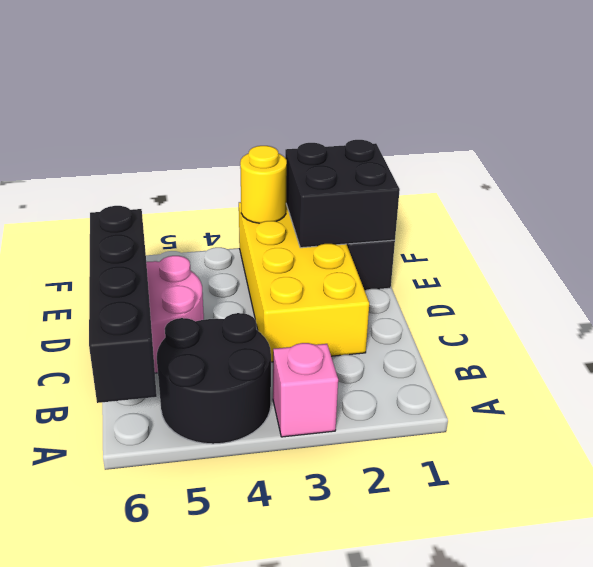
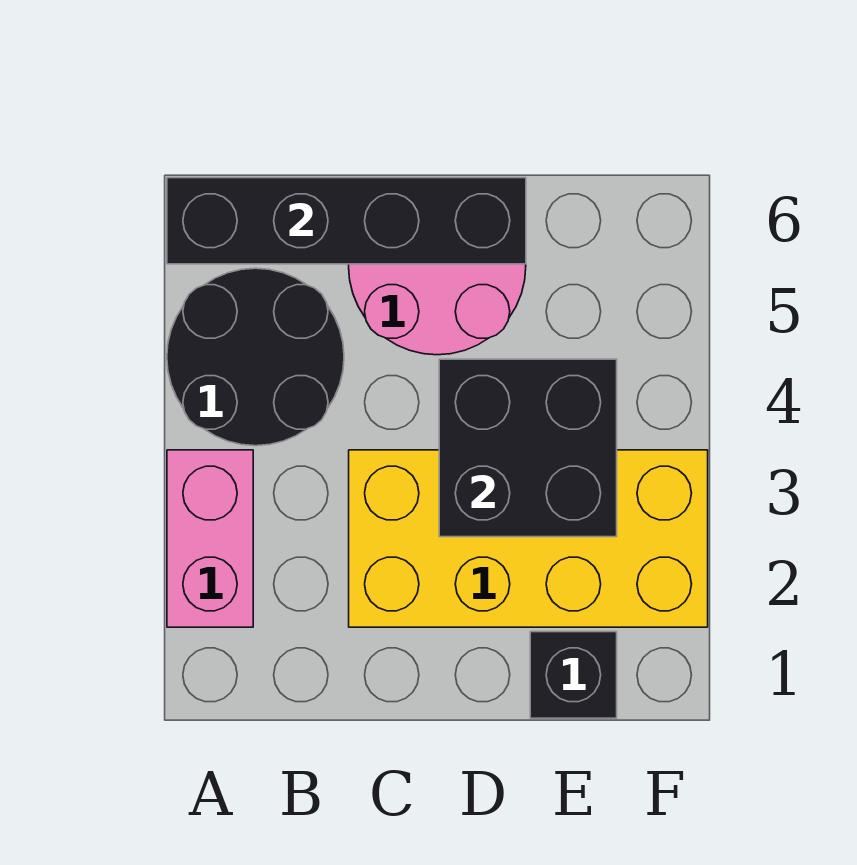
pink brick A3 level 1 -> pink brick A2:A3 level 1
black brick E1:F2 level 2 -> black brick D3:E4 level 2
yellow round brick F3 level 2 -> none

